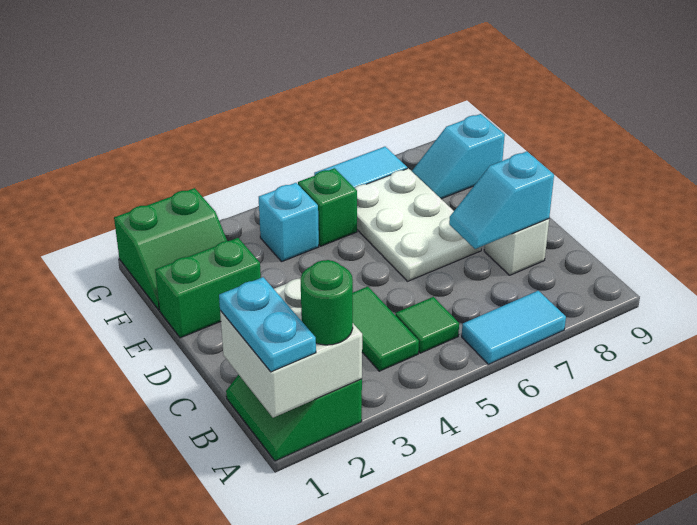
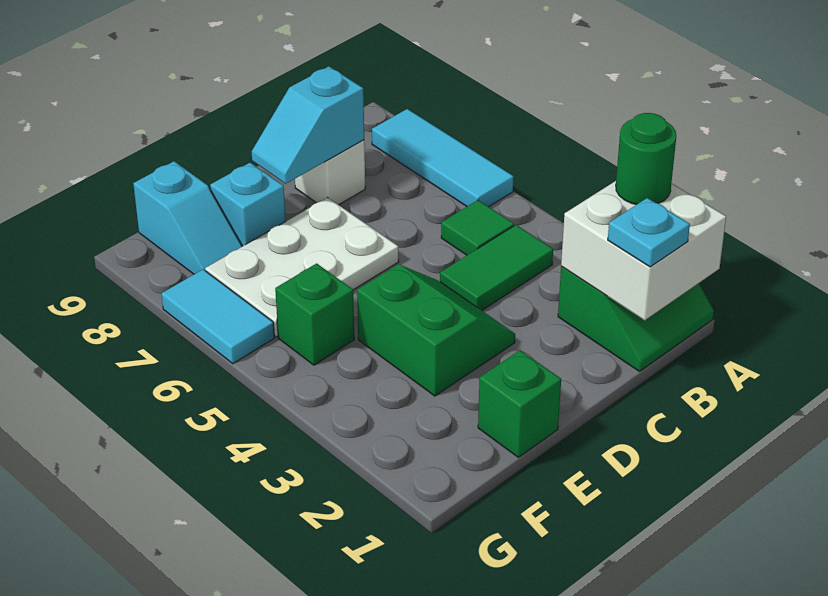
cyan plate A1:B1 level 3 -> cyan plate B1 level 3
cyan tile A6:A7 level 1 -> cyan tile A6:A8 level 1
cyan slope C7:C8 level 2 top 8 -> cyan slope C8:D8 level 2 top C
green brick E1:E2 level 1 -> green brick E1 level 1
green slope F1:G2 level 1 top G -> green slope D3:E4 level 1 top E
cyan brick F4 level 1 -> cyan brick E8 level 1

